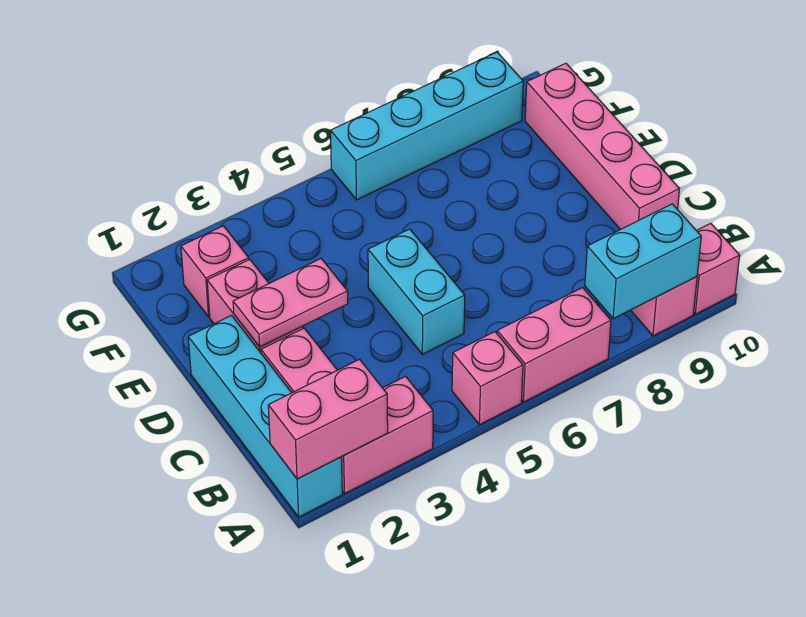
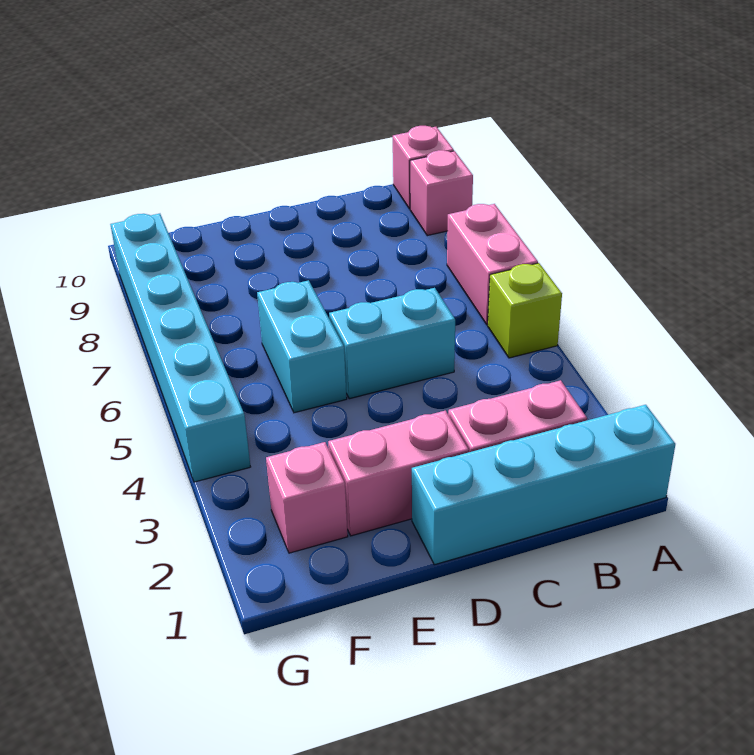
pink brick A1:A2 level 2 -> none
pink brick A2:A3 level 1 -> none
pink brick A5 level 1 -> lime brick A5 level 1
cyan brick A8:A9 level 2 -> cyan brick E5:E6 level 1
pink brick C10:F10 level 1 -> none
pink plate D2:D3 level 2 -> none
cyan brick G6:G9 level 1 -> cyan brick G4:G9 level 1

